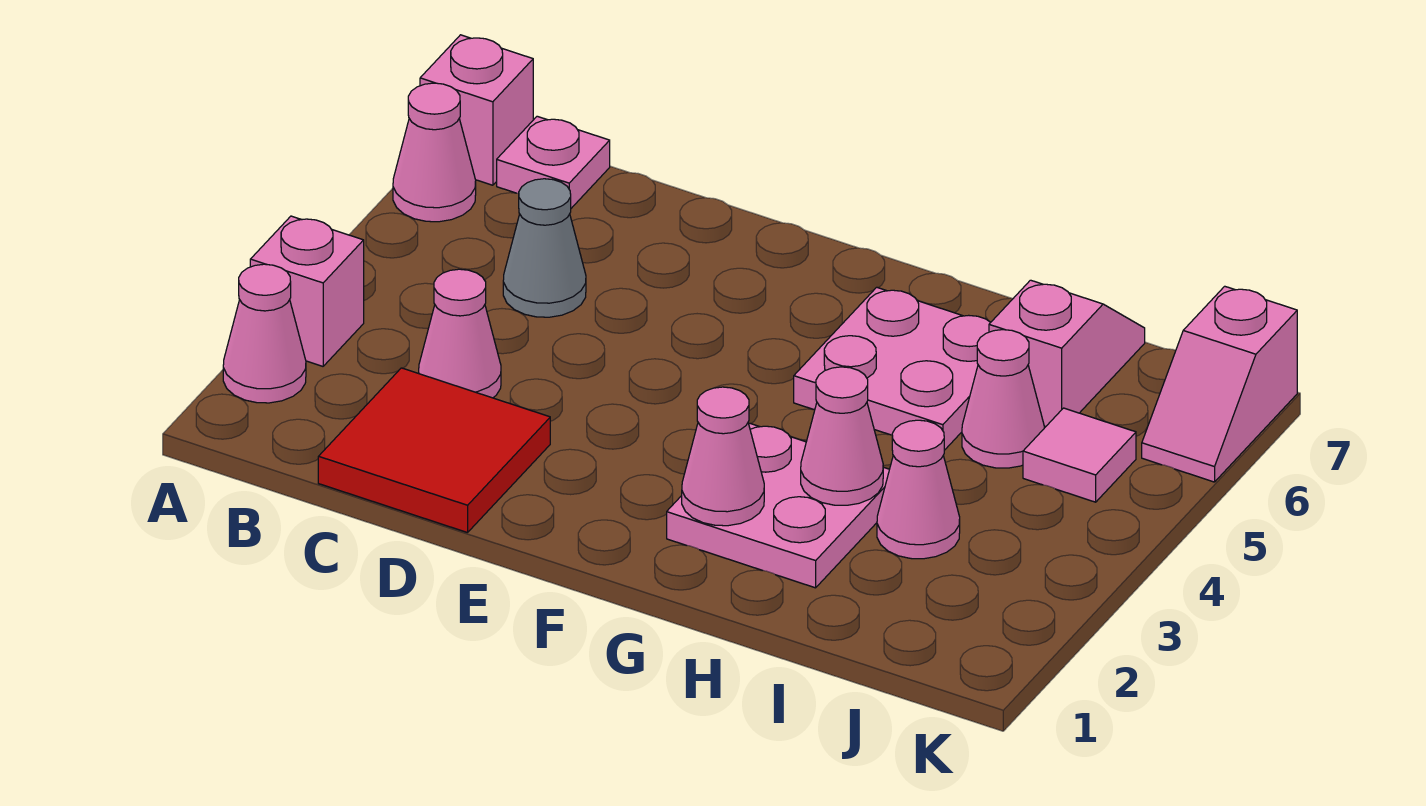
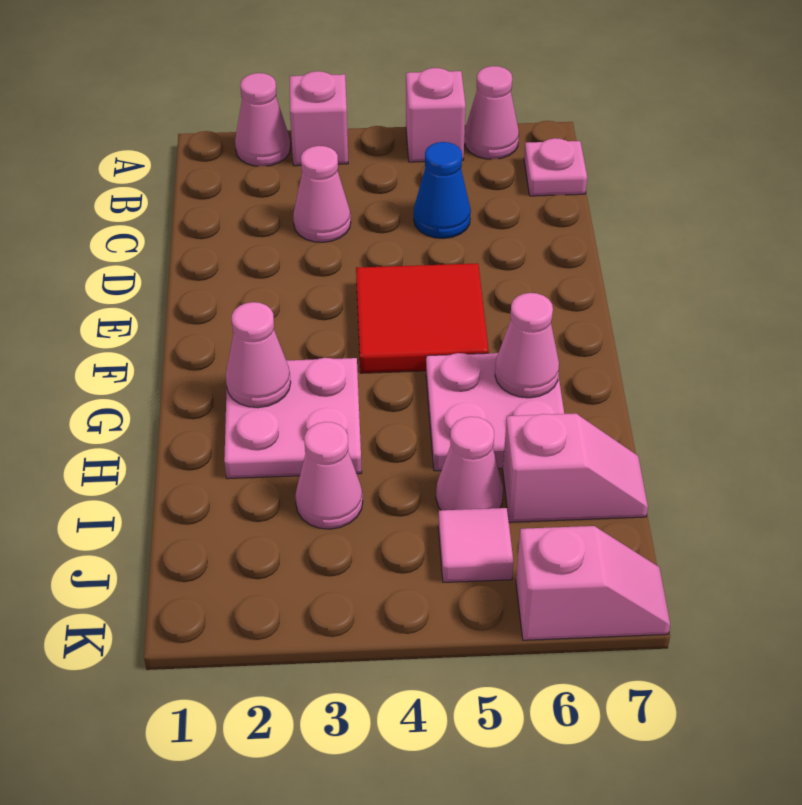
pink brick A7 level 1 -> pink brick A5 level 1
red tile C1:D2 level 1 -> red tile E4:F5 level 1
grey cone C5 level 1 -> blue cone C5 level 1
pink cone H3 level 2 -> pink cone G6 level 2
pink slope K6:K7 level 1 top 7 -> pink slope K6:K7 level 1 top 6

